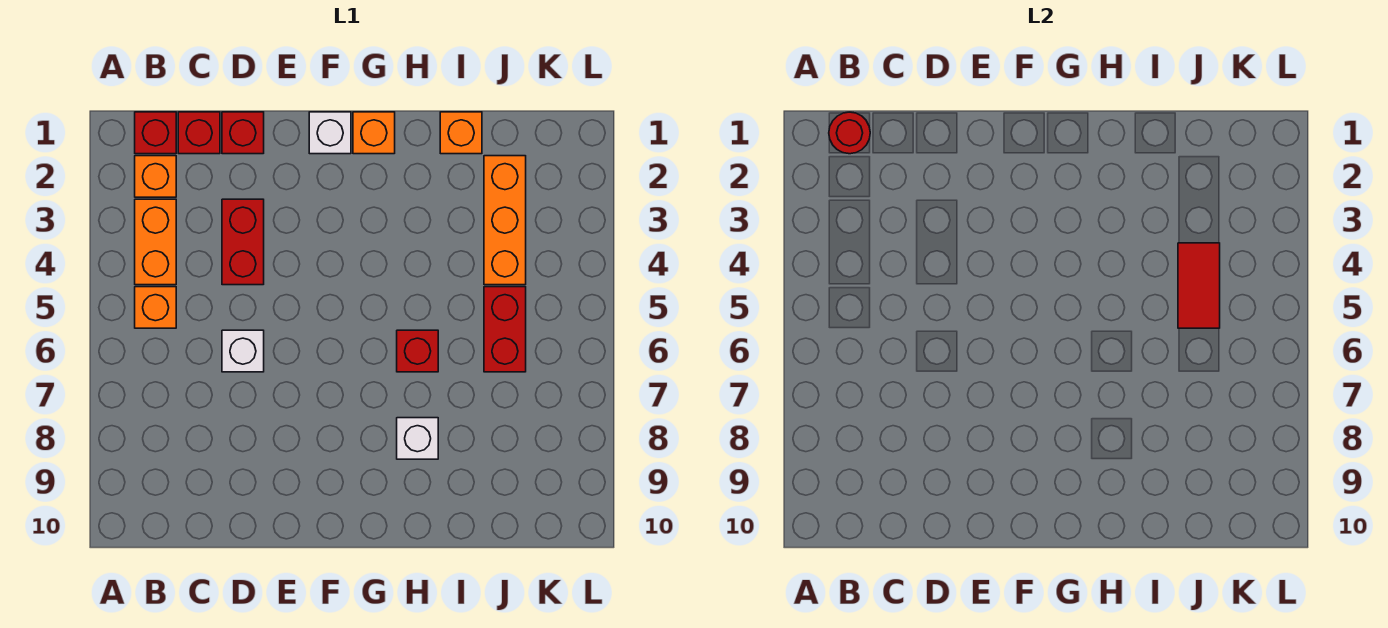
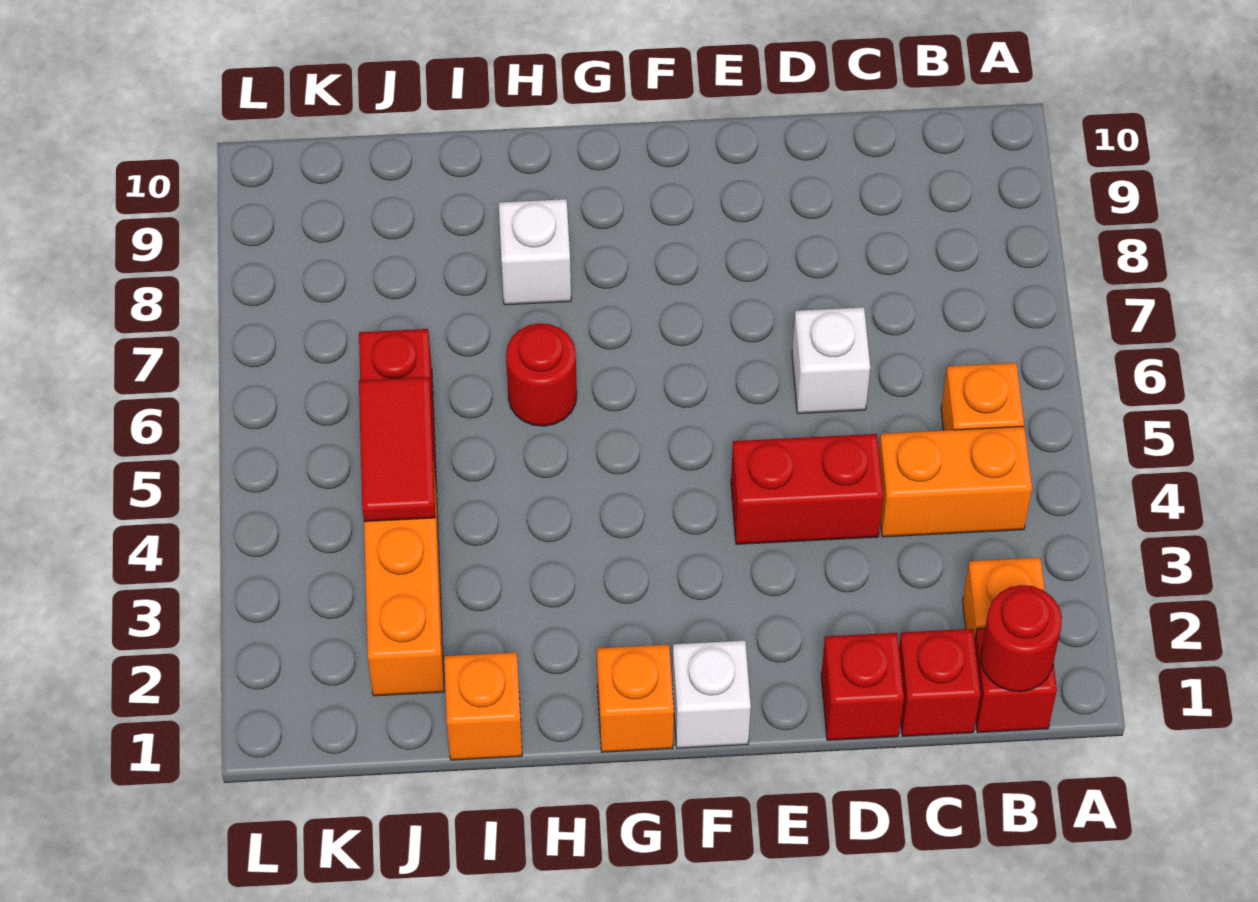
orange brick B3:B4 level 1 -> orange brick B4:C4 level 1
red brick D3:D4 level 1 -> red brick D4:E4 level 1
red brick H6 level 1 -> red round brick H6 level 1

